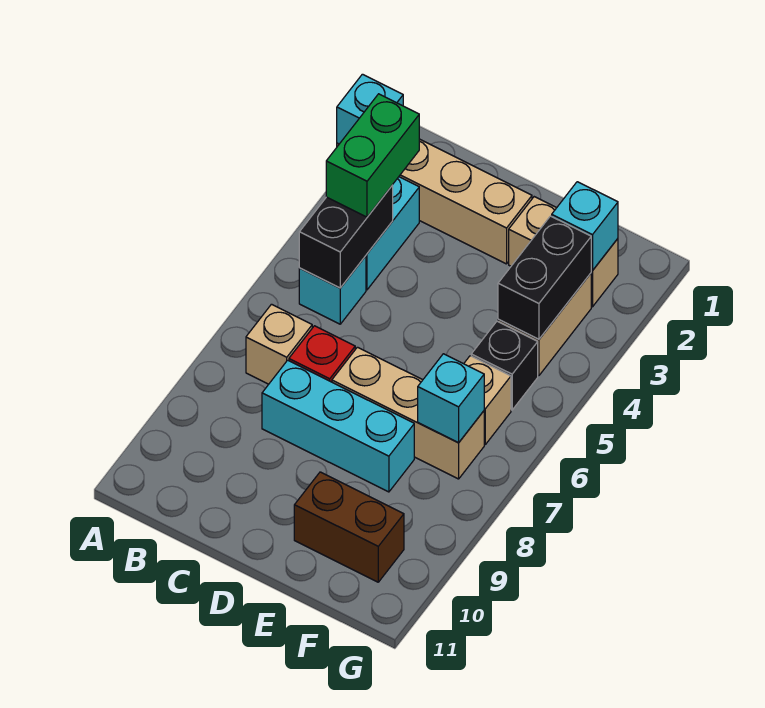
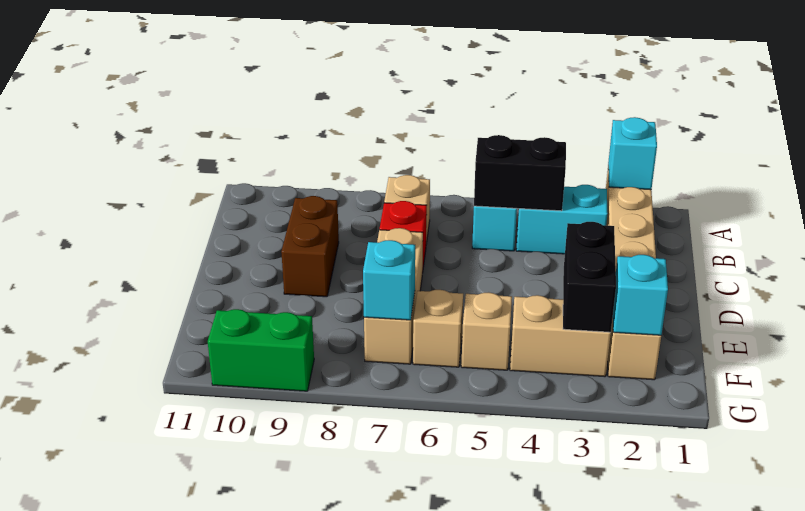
green brick B3:B4 level 3 -> green brick G9:G10 level 1
cyan brick C8:E8 level 1 -> none
brown brick E10:F10 level 1 -> brown brick C9:D9 level 1
black brick F3:F4 level 2 -> black brick E3:F3 level 2
black brick F5 level 1 -> tan brick F5 level 1

